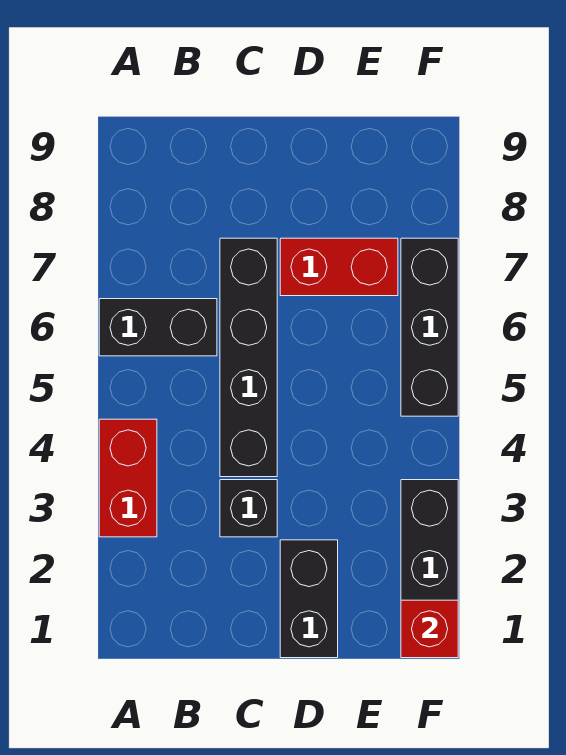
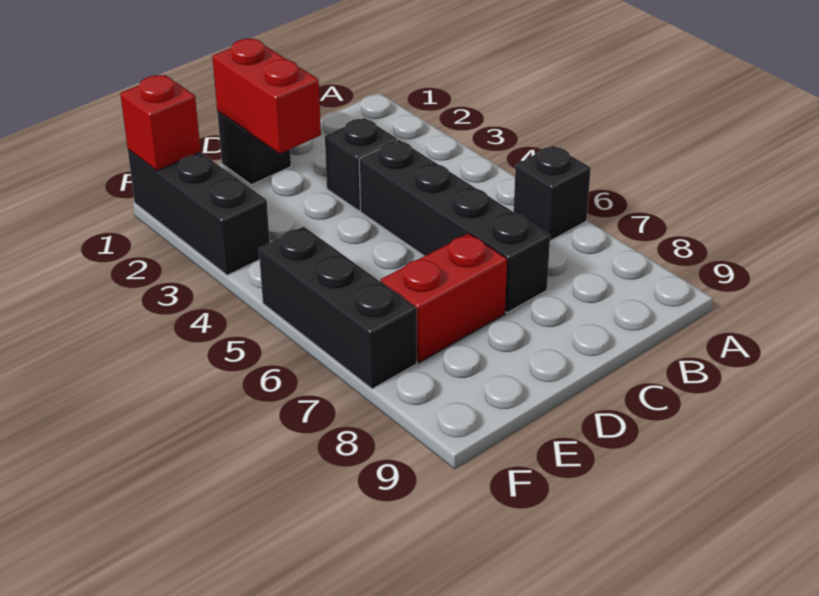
red brick A3:A4 level 1 -> red brick D1:D2 level 2
black brick A6:B6 level 1 -> black brick A6 level 1
black brick D1:D2 level 1 -> black brick D1 level 1

